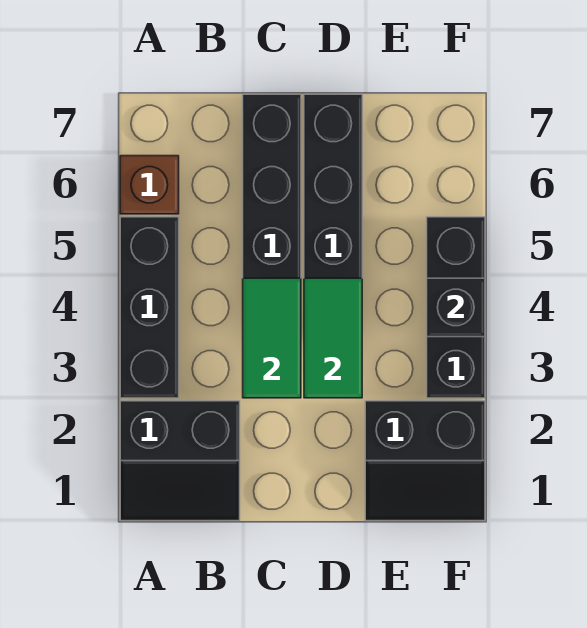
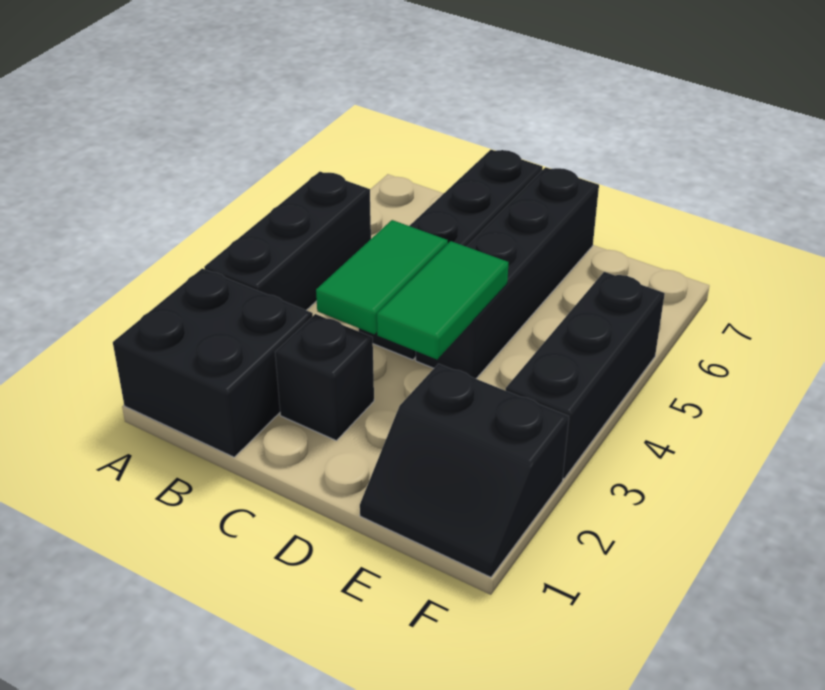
black slope A1:B2 level 1 top 2 -> black brick A1:B2 level 1
brown brick A6 level 1 -> none
black brick F4 level 2 -> black brick C2 level 1

